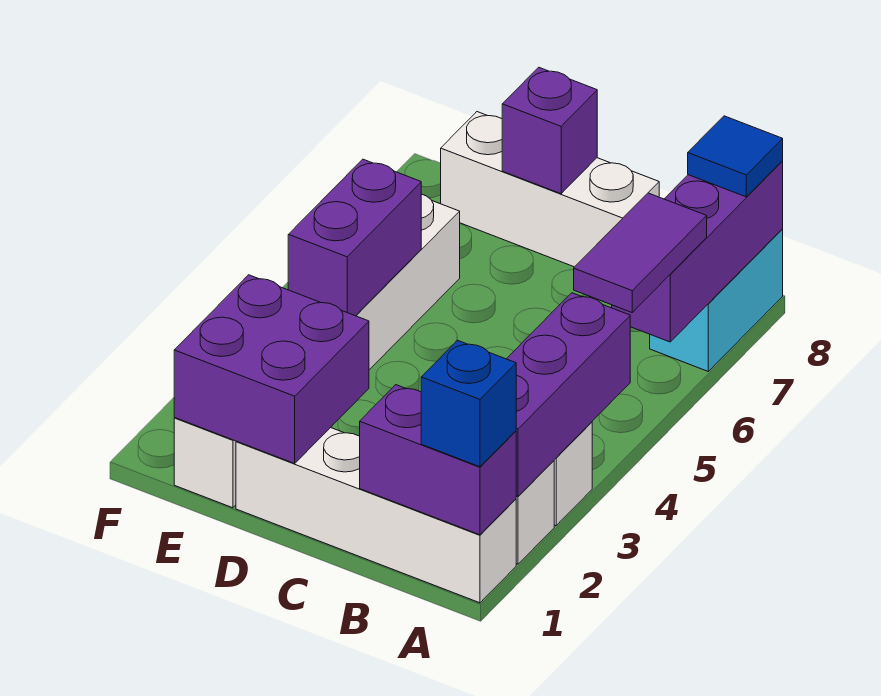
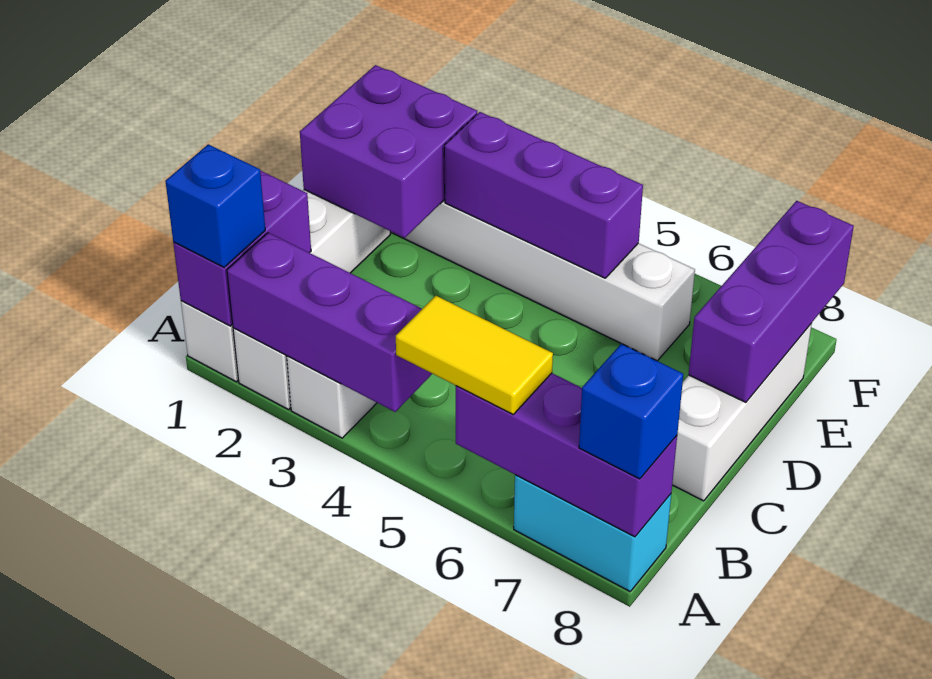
purple tile A5:A6 level 3 -> yellow tile A5:A6 level 3
blue tile A8 level 3 -> blue brick A8 level 3
purple brick D8 level 2 -> purple brick D8:F8 level 2
purple brick E4:E5 level 2 -> purple brick E3:E5 level 2

